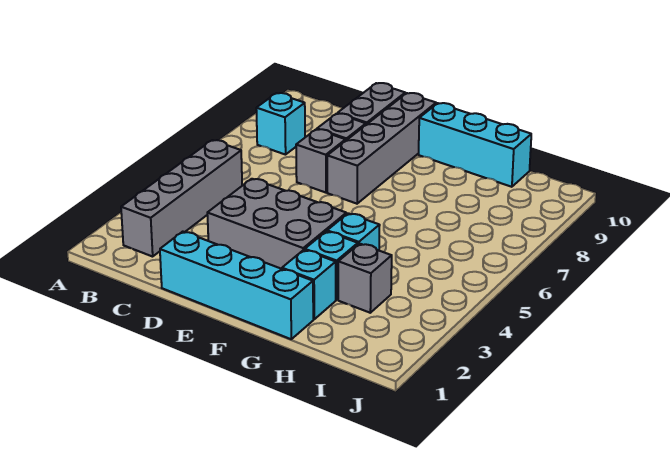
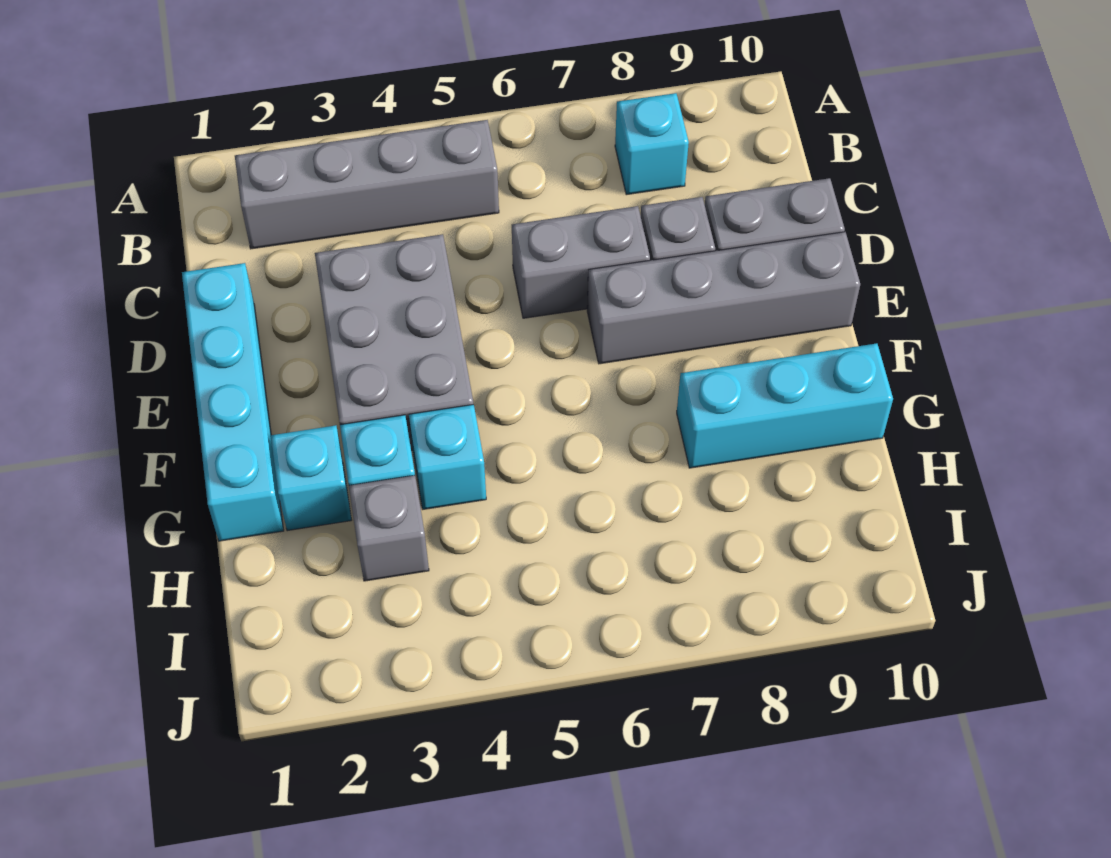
grey brick D7 level 1 -> grey brick D6:D7 level 1
cyan brick F10:H10 level 1 -> cyan brick G8:G10 level 1

